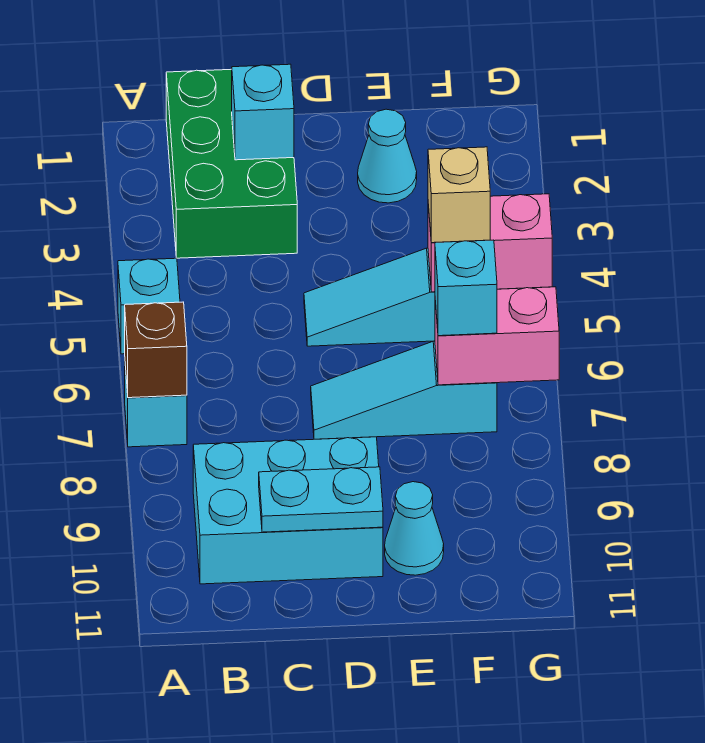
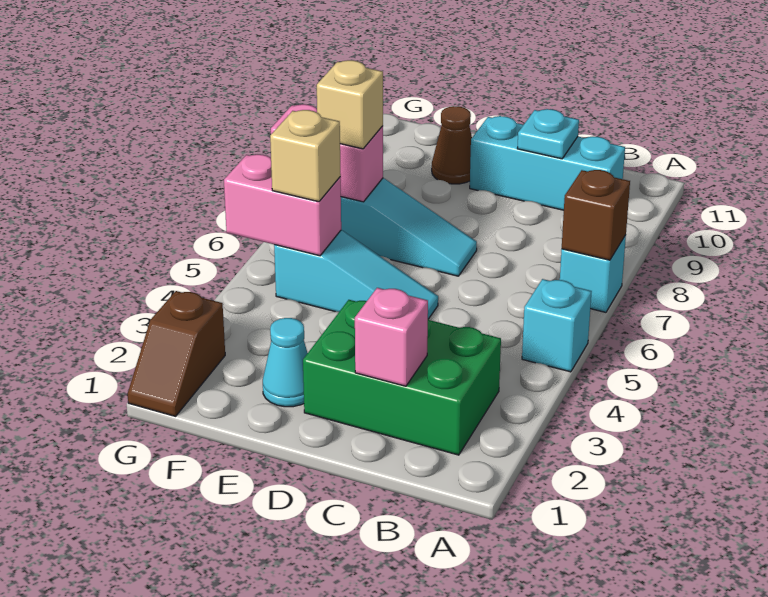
green brick B1:C3 level 1 -> green brick B2:D3 level 1
cyan brick B9:D10 level 1 -> cyan brick B10:D10 level 1
cyan brick C2 level 2 -> pink brick C2 level 2
cyan plate C10:D10 level 2 -> cyan plate C10 level 2
cyan cone E10 level 1 -> brown cone E10 level 1
cyan brick F7 level 3 -> tan brick F7 level 3
none -> brown slope G1:G2 level 1 top 2

